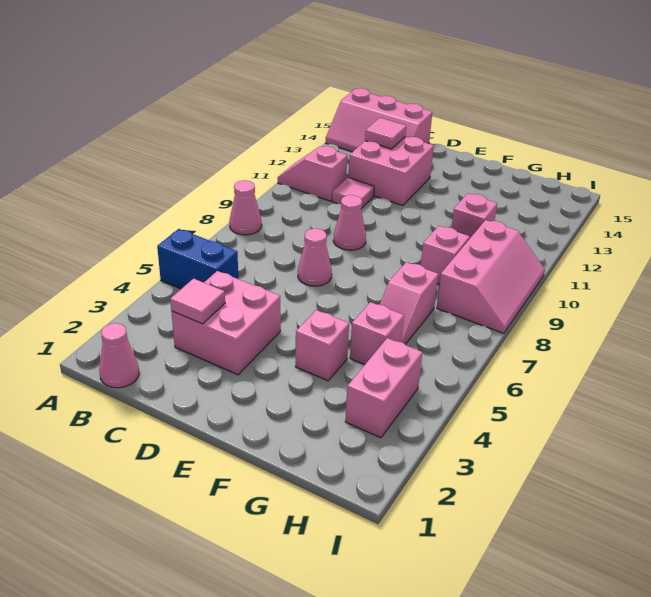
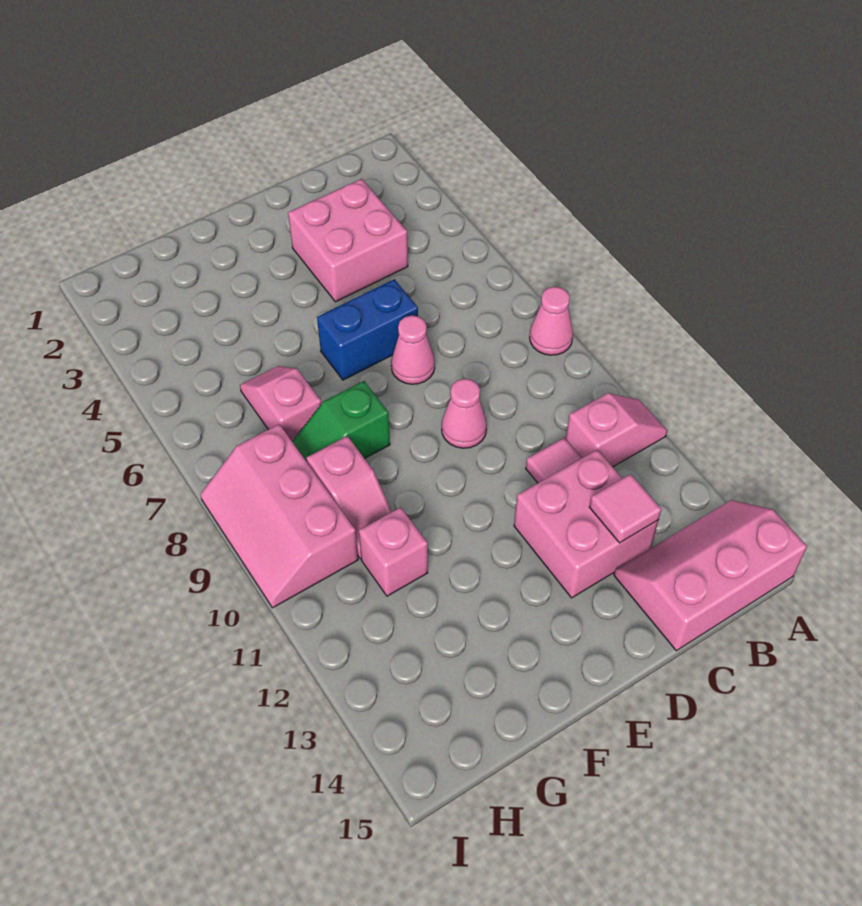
blue brick A5:B5 level 1 -> blue brick D6:E6 level 1
pink cone B1 level 1 -> none
pink tile C3 level 2 -> none
pink brick F4 level 1 -> none
none -> green slope F8:G8 level 1 top F
pink brick G5 level 1 -> none
pink brick H3:H4 level 1 -> none

